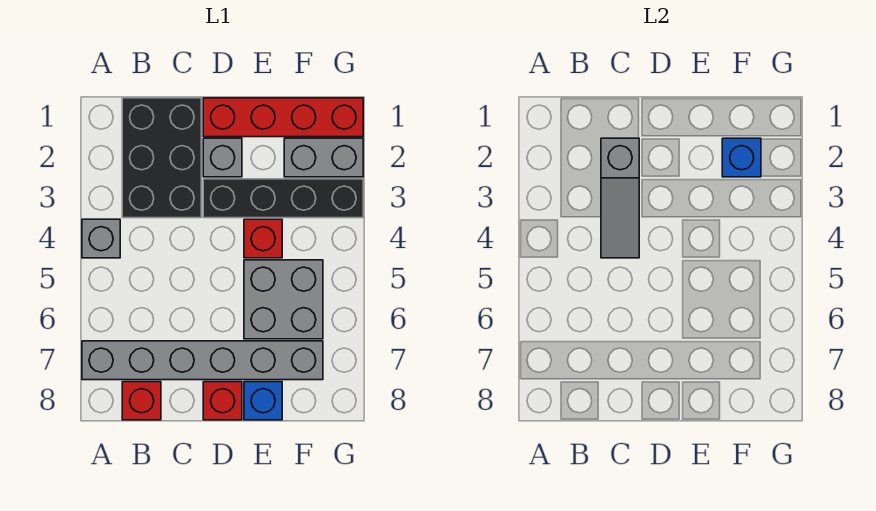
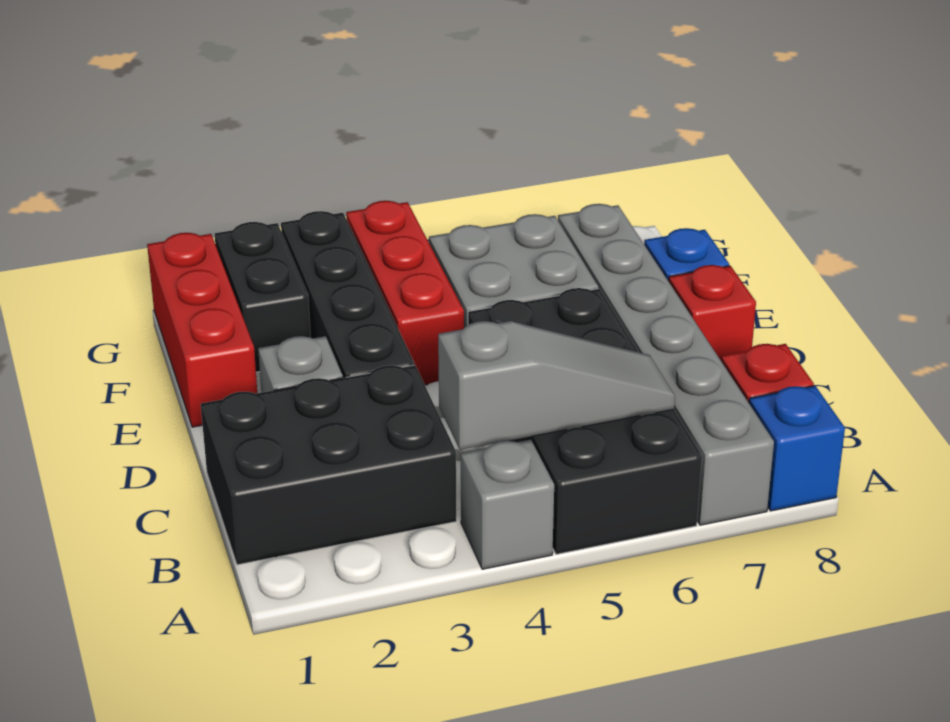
none -> black brick A5:D6 level 1
grey slope C2:C4 level 2 top 2 -> grey slope B4:B6 level 2 top 4
red brick D1:G1 level 1 -> red brick E1:G1 level 1
red brick E4 level 1 -> red brick E4:G4 level 1
grey brick F2:G2 level 1 -> black brick F2:G2 level 1
blue brick F2 level 2 -> blue brick A8 level 1

